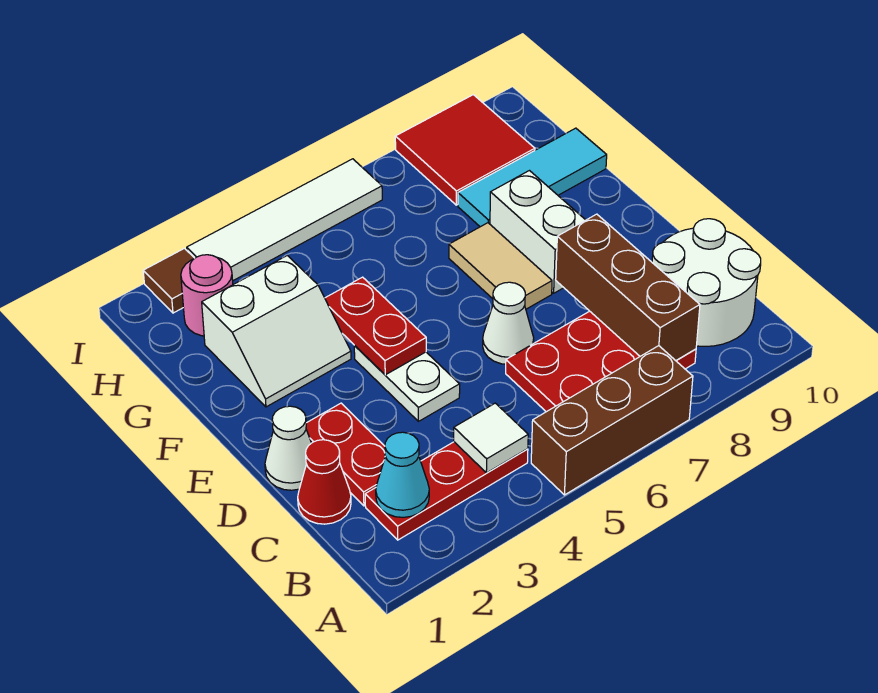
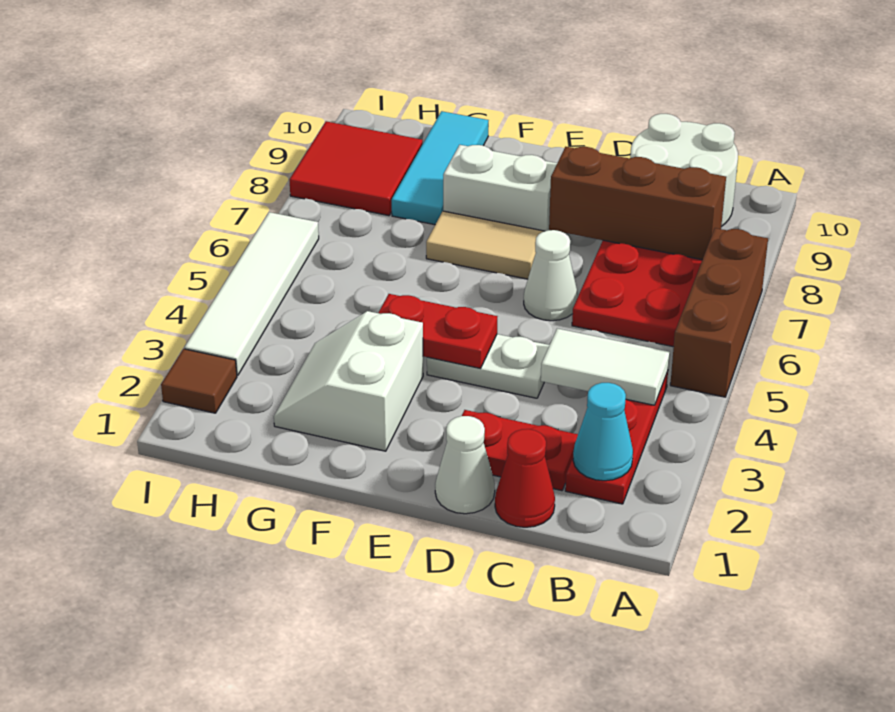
white tile B4 level 2 -> white tile B4:C4 level 2
white slope F2:G3 level 1 top G -> white slope F2:G3 level 1 top F
pink round brick H2 level 1 -> none

